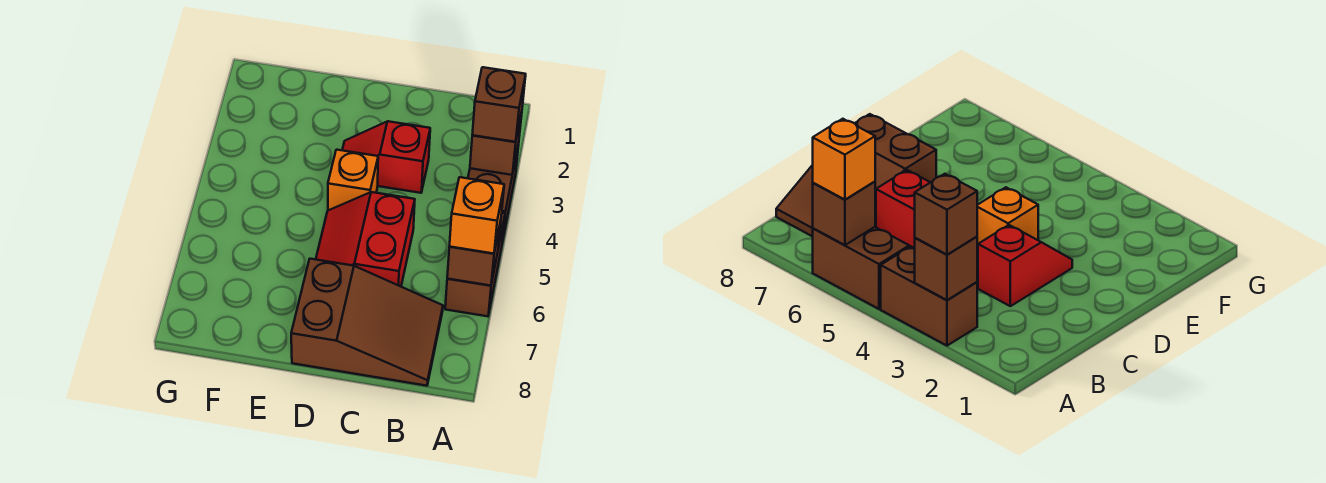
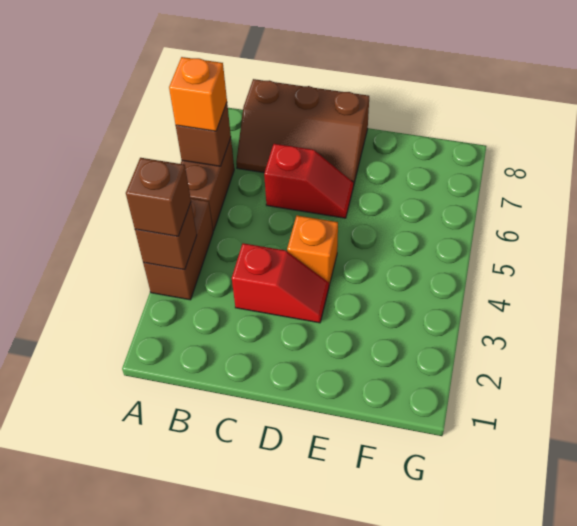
brown slope B7:D8 level 1 top D -> brown slope B7:D8 level 1 top 8
red slope C5:D6 level 1 top C -> red slope C6:D6 level 1 top C

